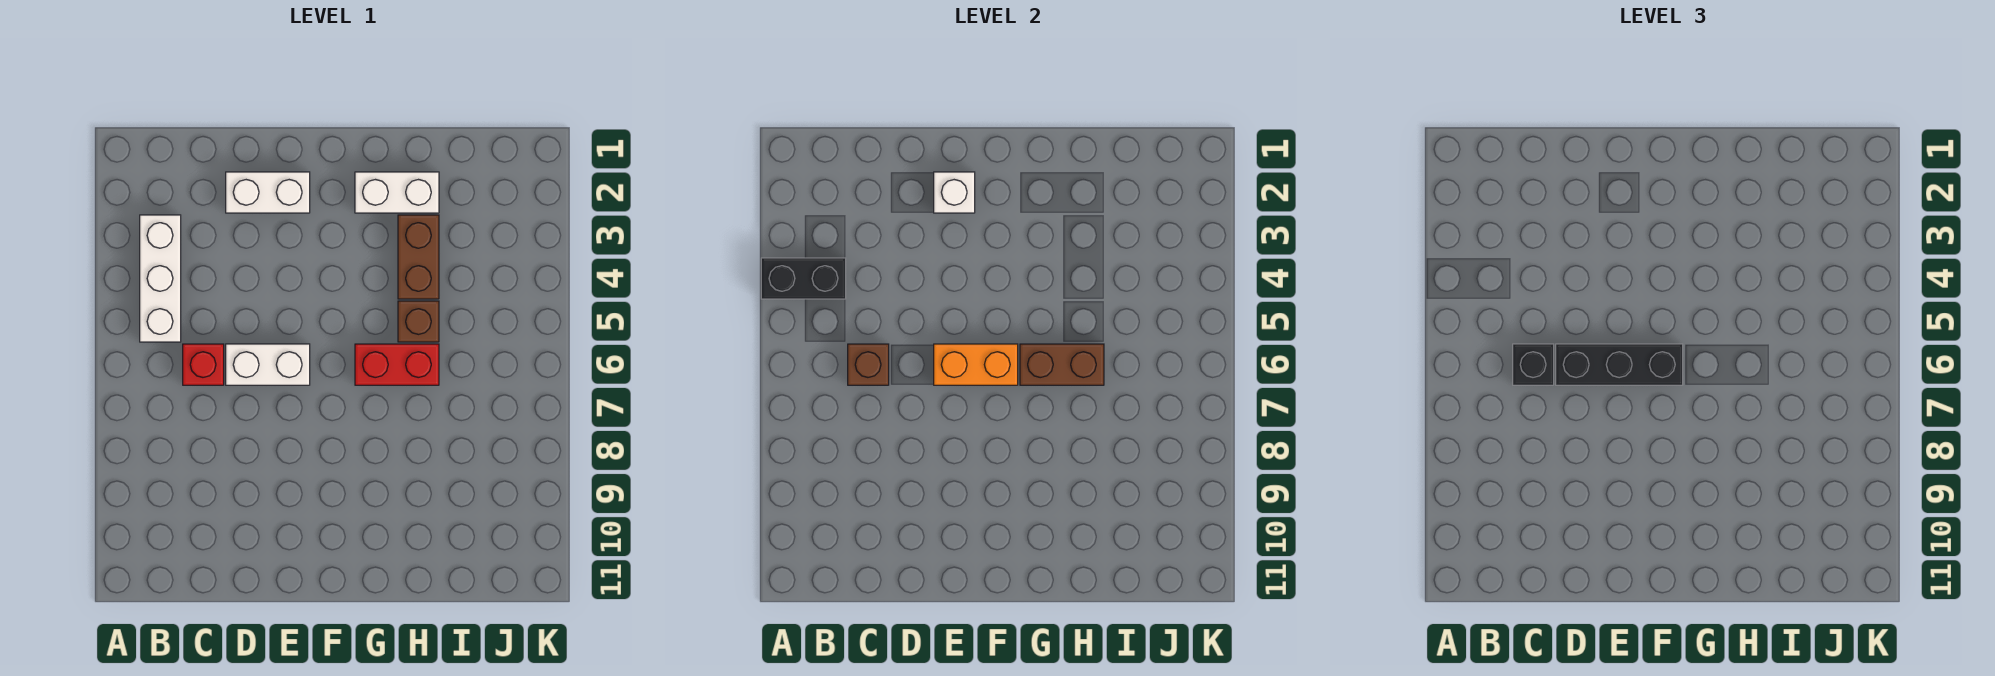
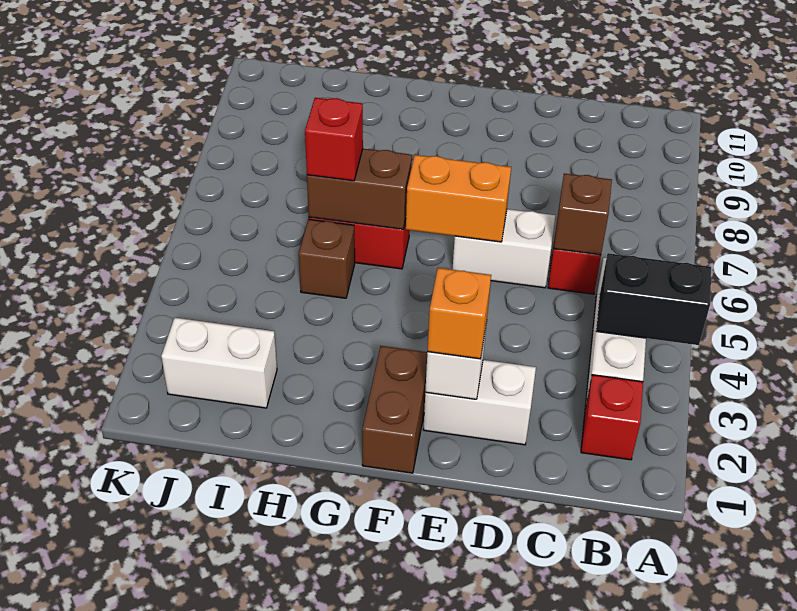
none -> red brick B2 level 1
black brick C6 level 3 -> none
black brick D6:F6 level 3 -> none
none -> orange brick E2 level 3
white brick G2:H2 level 1 -> white brick I2:J2 level 1
brown brick H3:H4 level 1 -> brown brick F1:F2 level 1
none -> red brick H6 level 3

